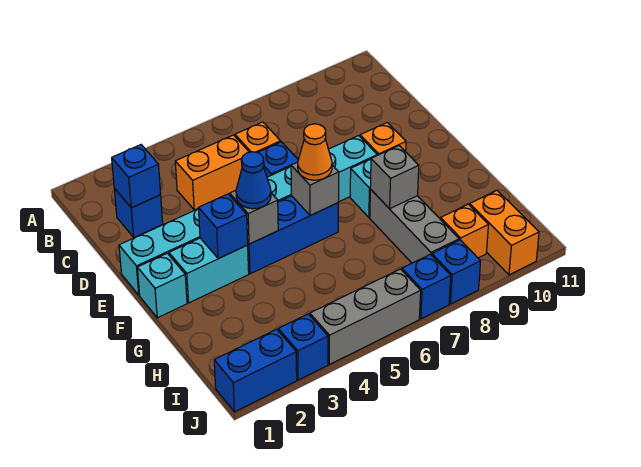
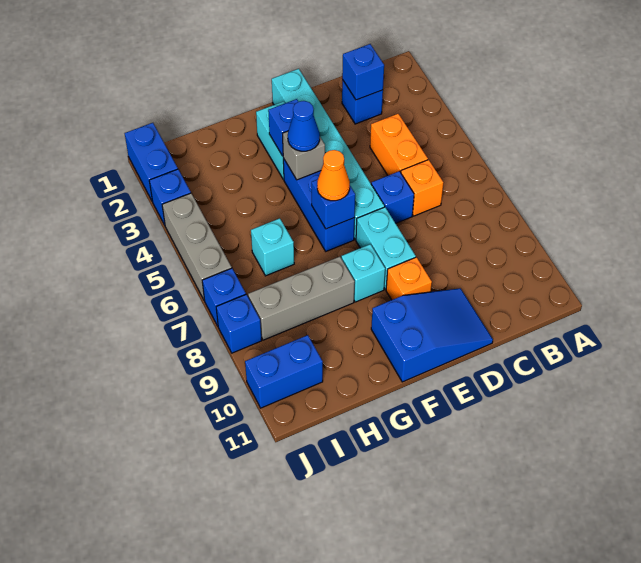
none -> blue slope D10:F11 level 1 top F
cyan brick F1 level 1 -> cyan brick H6 level 1
grey brick F6 level 2 -> blue brick F6 level 2
grey brick G8 level 2 -> none
orange brick I9 level 1 -> none
orange brick I10:J10 level 1 -> blue brick I10:J10 level 1

